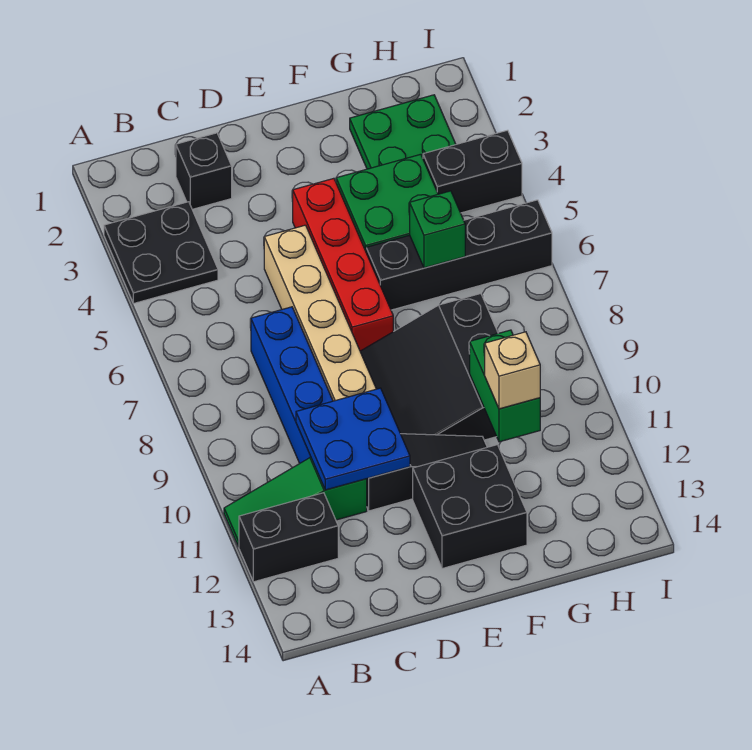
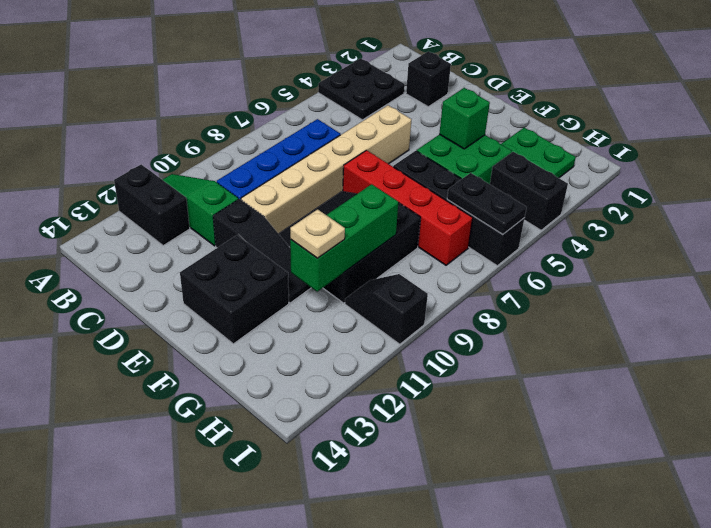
blue plate C10:D11 level 2 -> none
red brick E4:E7 level 1 -> red brick E7:H7 level 1
green brick G6 level 2 -> green brick F4 level 2
green brick G10:G11 level 2 -> green brick G9:G11 level 2
tan brick G11 level 3 -> tan plate G11 level 3
none -> black plate H6:I6 level 2
none -> black slope H10:I10 level 1 top I

